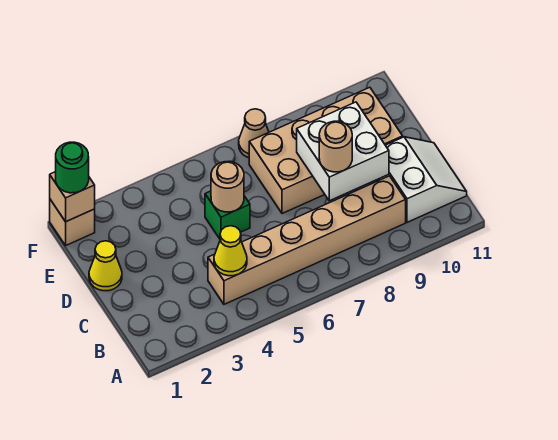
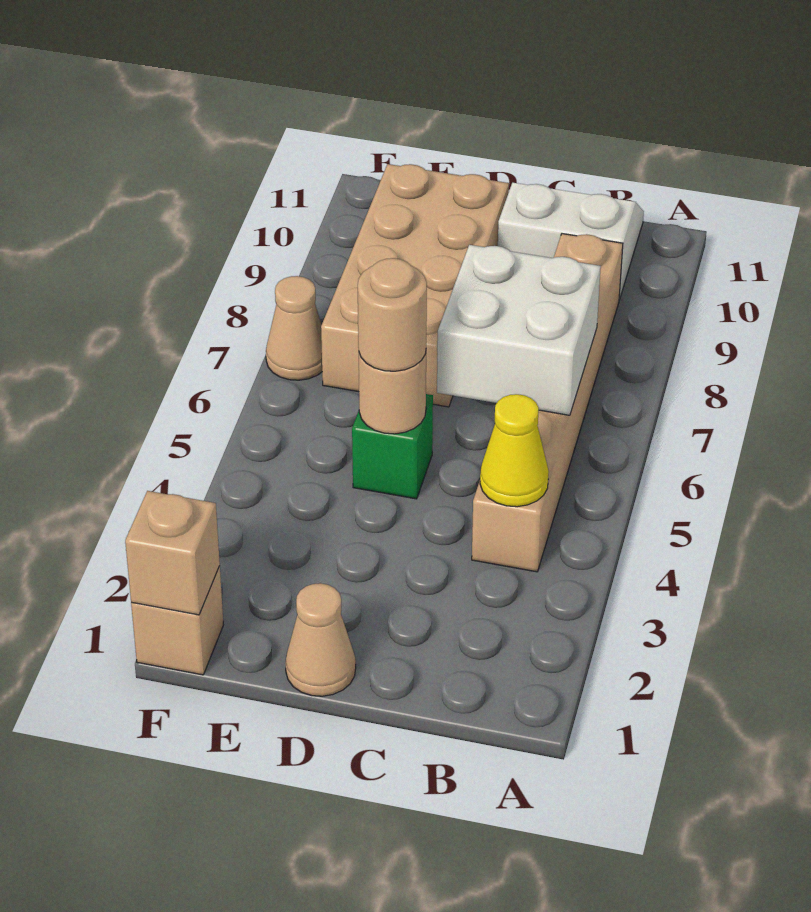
white brick C8:D9 level 2 -> white brick B6:C7 level 2
tan round brick C8 level 3 -> tan round brick D5 level 3
yellow cone D1 level 1 -> tan cone D1 level 1
green round brick F1 level 3 -> none

